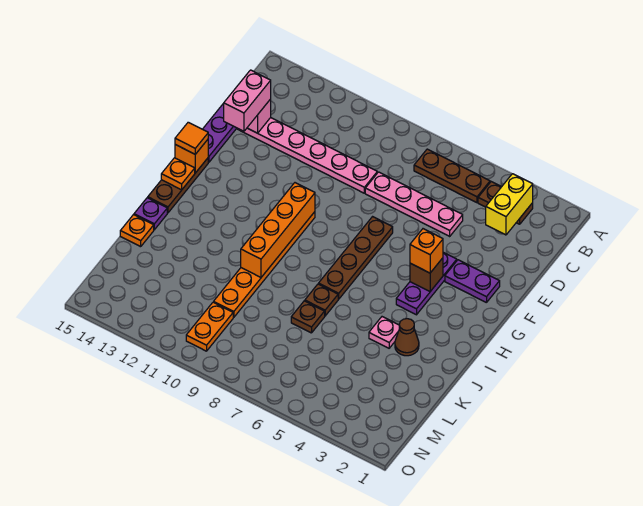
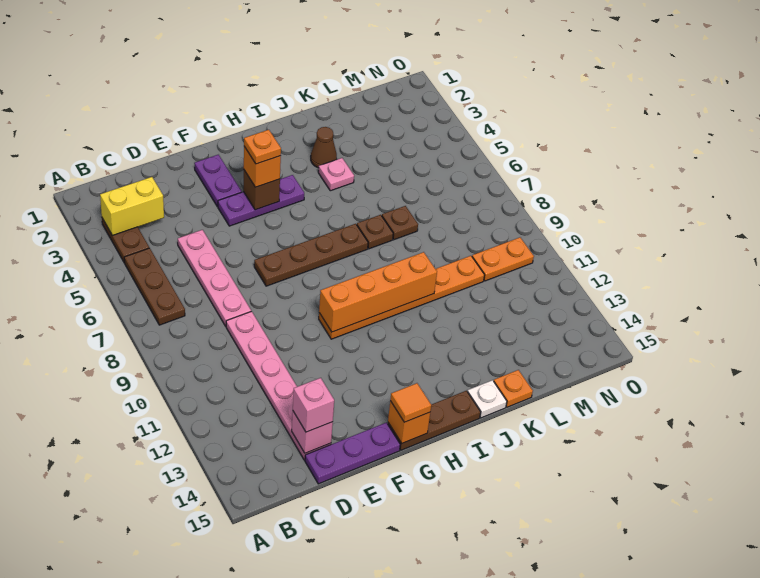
pink brick D14:E14 level 3 -> pink brick D14 level 3
orange plate H15 level 2 -> orange plate G4 level 4
purple plate J15 level 1 -> white plate J15 level 1

